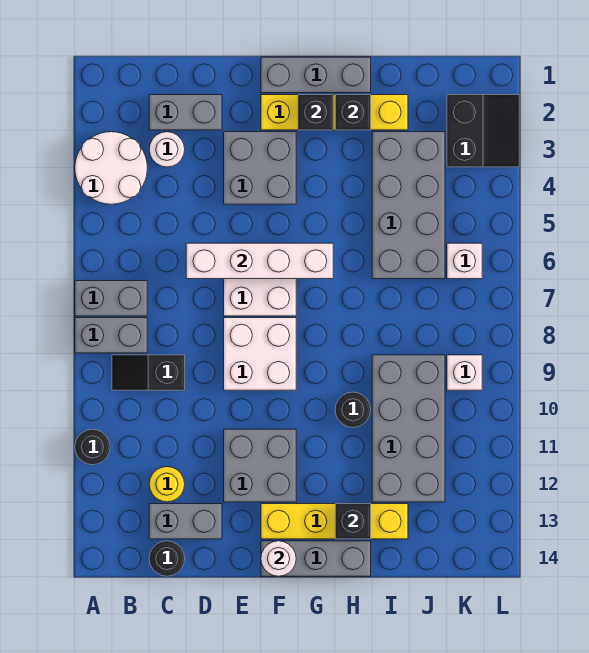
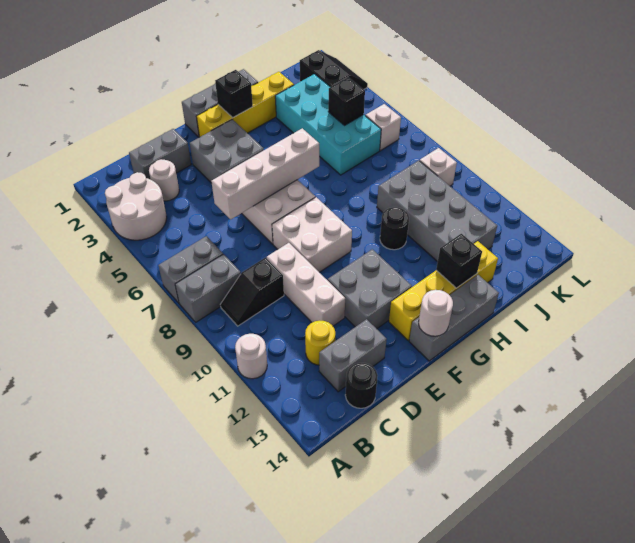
black round brick A11 level 1 -> white round brick A11 level 1
none -> white brick D9:D11 level 1
black brick H2 level 2 -> black brick J5 level 2
grey brick I3:J6 level 1 -> cyan brick I3:J6 level 1

